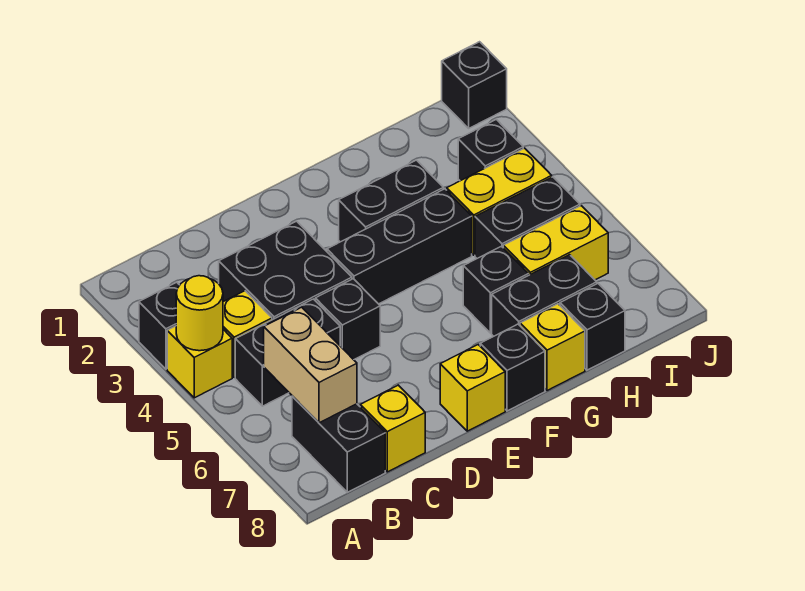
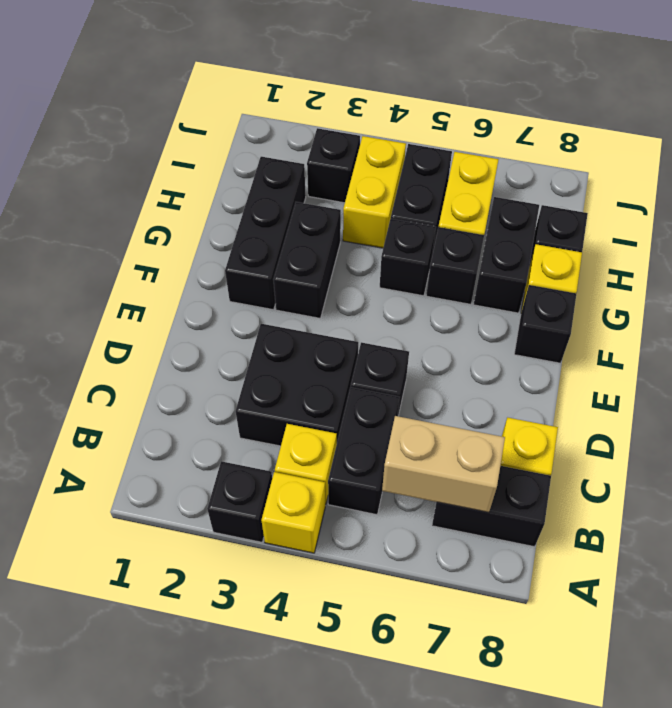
yellow round brick A4 level 2 -> none
black brick E4:G4 level 1 -> black brick F2:H2 level 1
yellow brick E8 level 1 -> none
black brick J1 level 1 -> black brick G5 level 1

